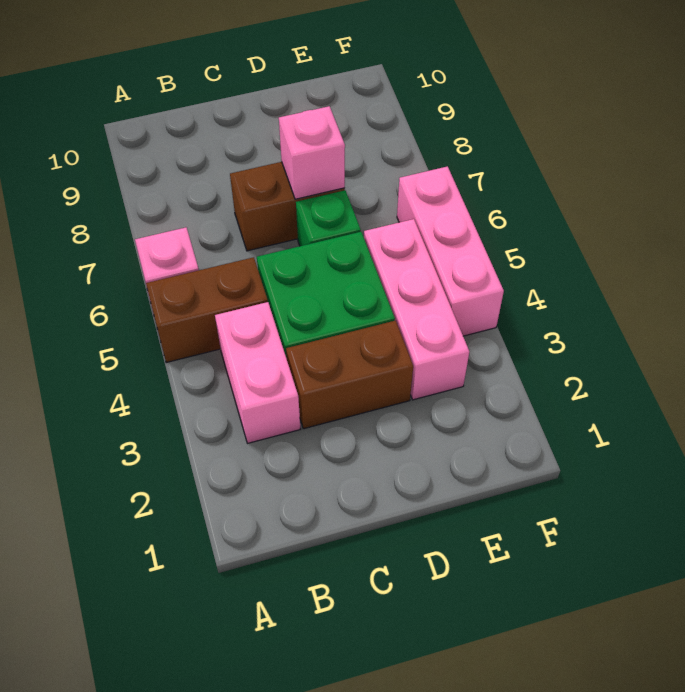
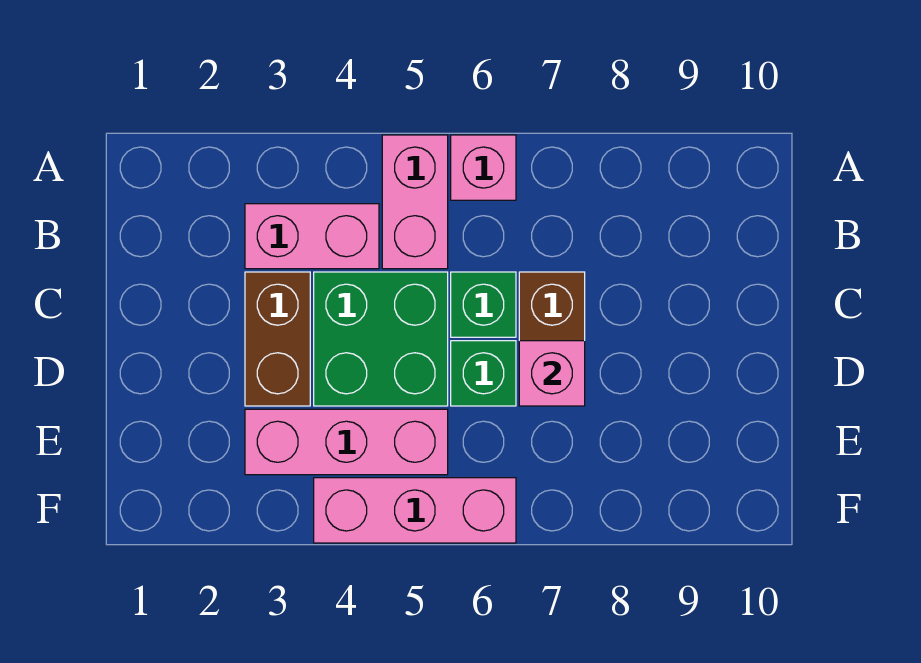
brown brick A5:B5 level 1 -> pink brick A5:B5 level 1
none -> green brick C6 level 1

